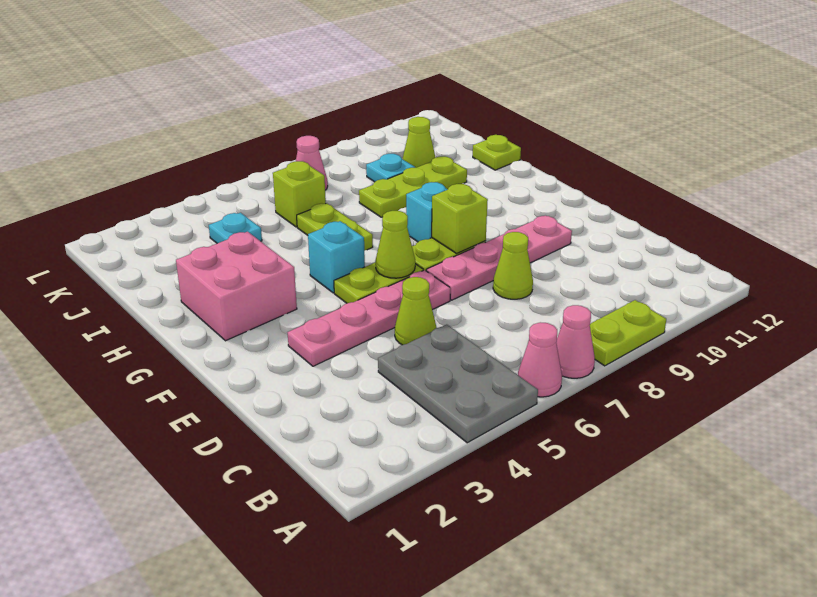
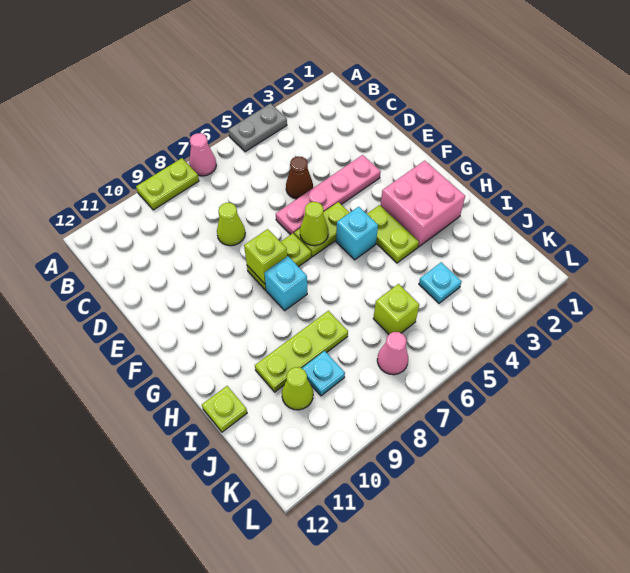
grey plate A4:C5 level 1 -> grey plate A4:A5 level 1
pink cone A6 level 1 -> none
lime cone D5 level 1 -> brown cone D5 level 1
pink plate E7:E10 level 1 -> none
lime plate H6:I6 level 1 -> lime plate G4:H4 level 1

